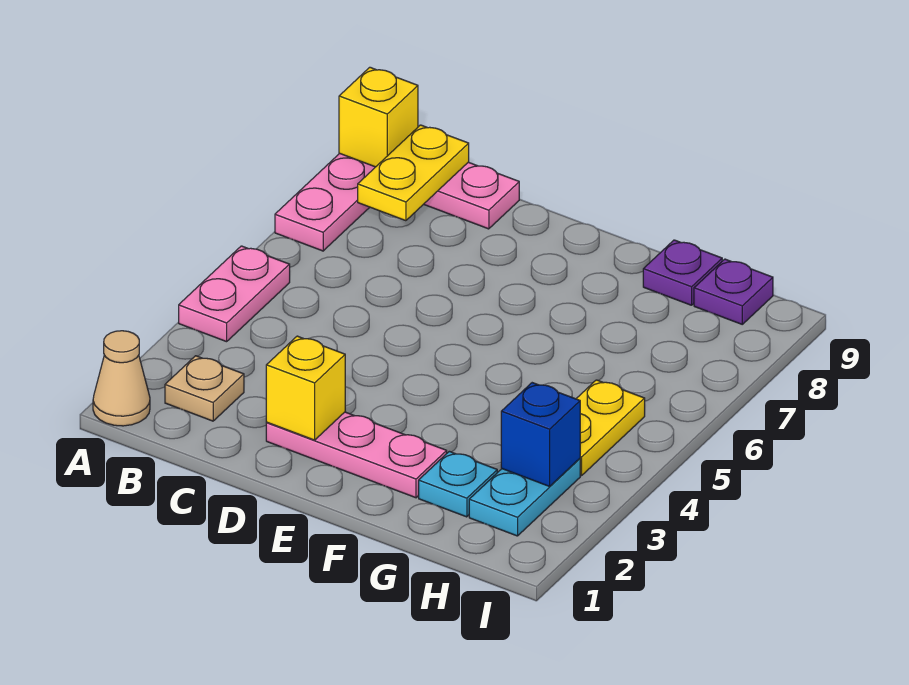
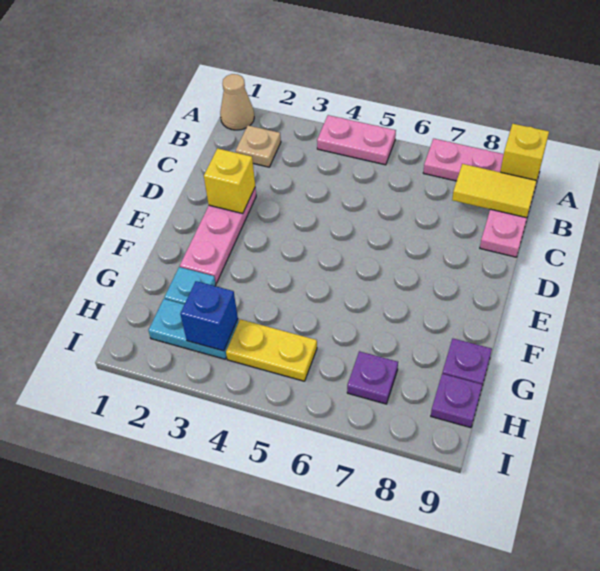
yellow plate B8:B9 level 2 -> yellow tile B8:B9 level 2
none -> purple plate H7 level 1

